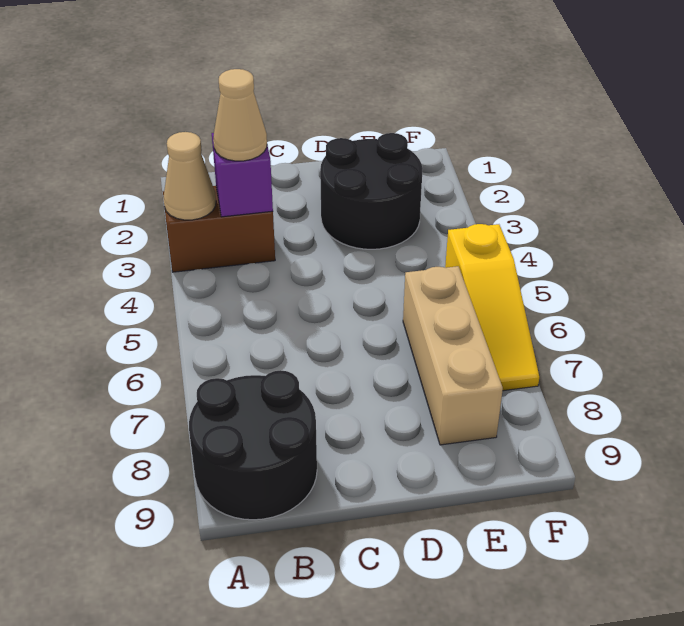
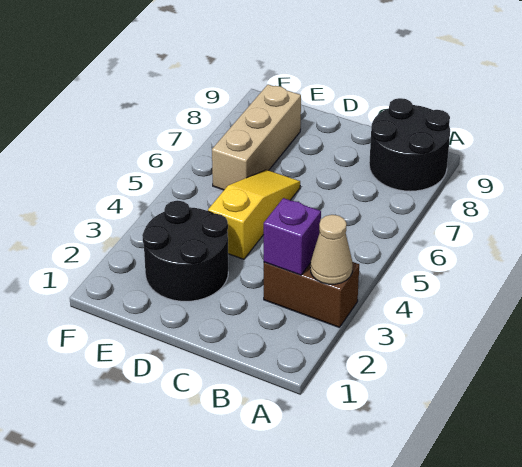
tan cone B3 level 3 -> none
yellow slope F5:F7 level 1 top 5 -> yellow slope D4:D6 level 1 top 4

